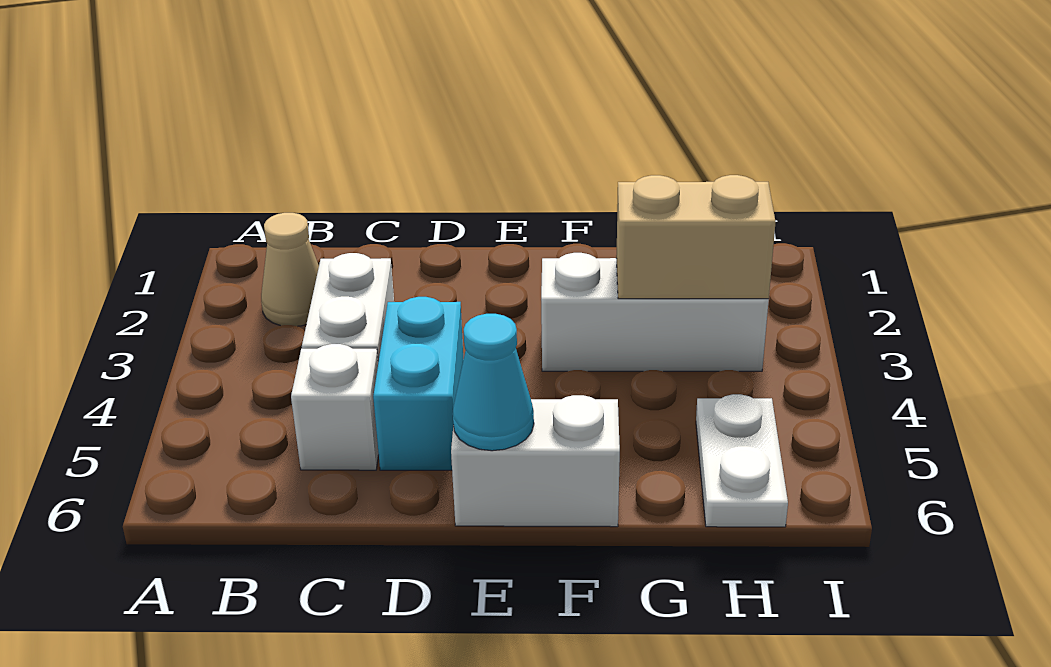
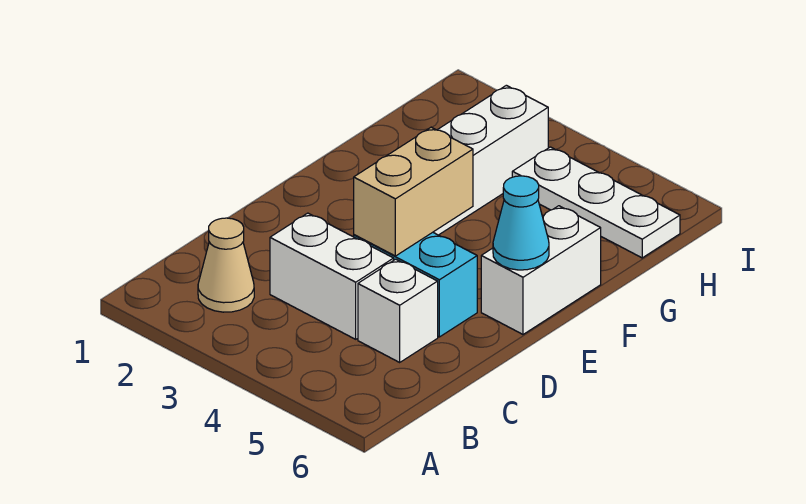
tan brick G3:H3 level 2 -> tan brick D4:E4 level 2
white plate H5:H6 level 1 -> white plate H4:H6 level 1

